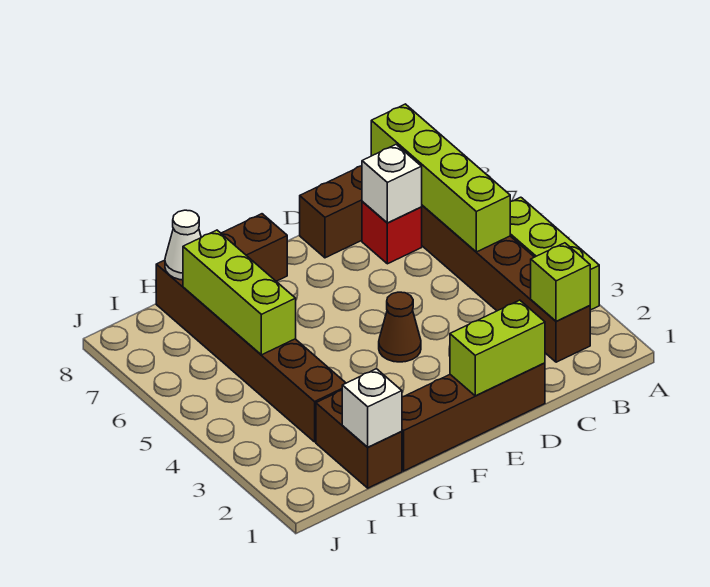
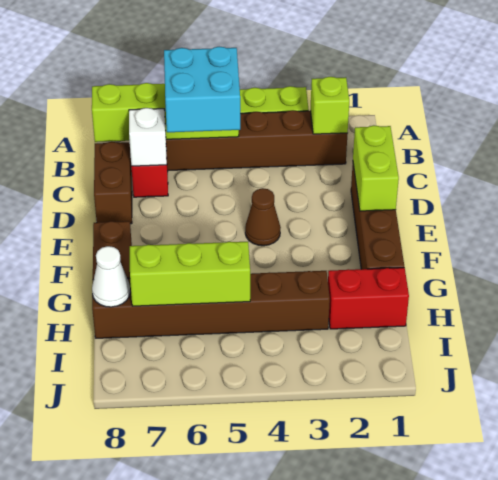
none -> cyan brick B5:C6 level 3
brown brick H1:H2 level 1 -> red brick H1:H2 level 1
white brick H1 level 2 -> none

